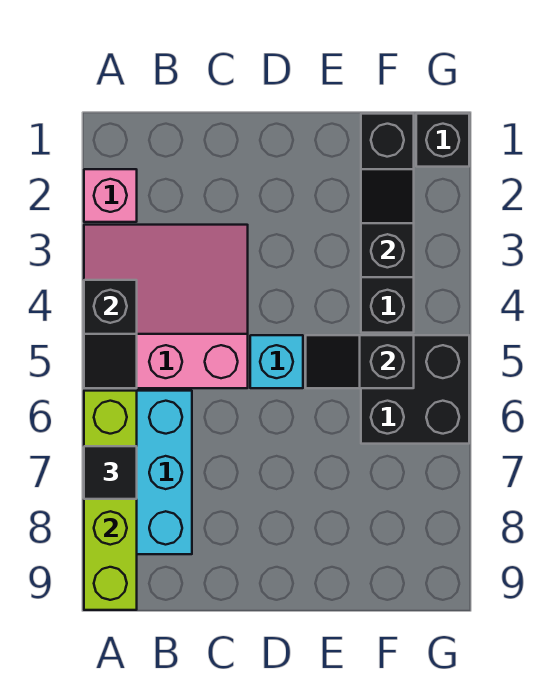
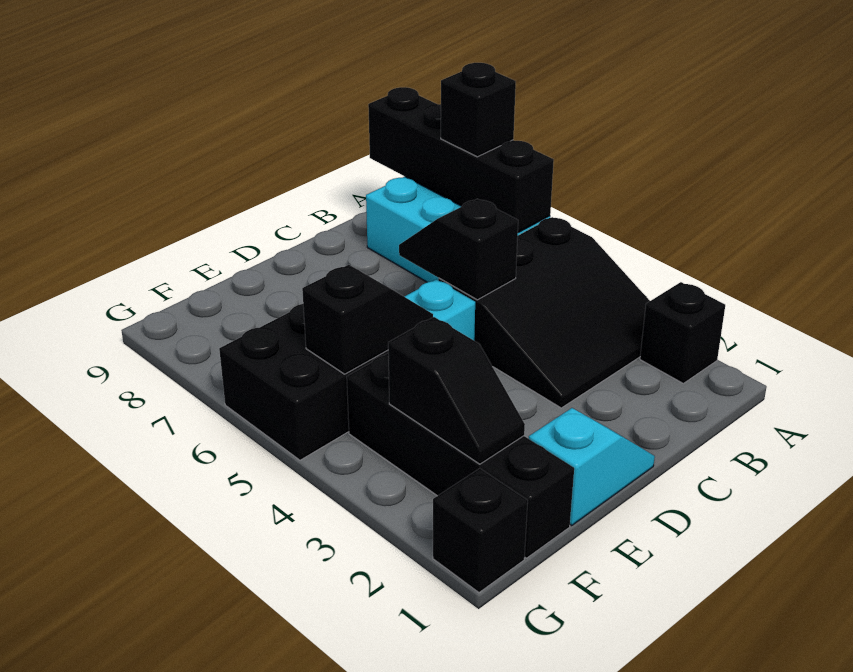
pink brick A2 level 1 -> black brick A2 level 1
pink slope A3:C5 level 1 top 5 -> black slope A3:C5 level 1 top 5
black slope A4:A5 level 2 top 4 -> black slope C5:C6 level 2 top 5
lime brick A6:A9 level 2 -> black brick A6:A9 level 2
black tile A7 level 3 -> black brick A7 level 3
none -> cyan slope D1:E1 level 1 top E

